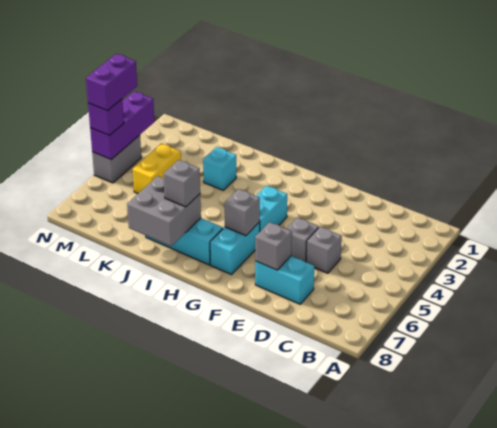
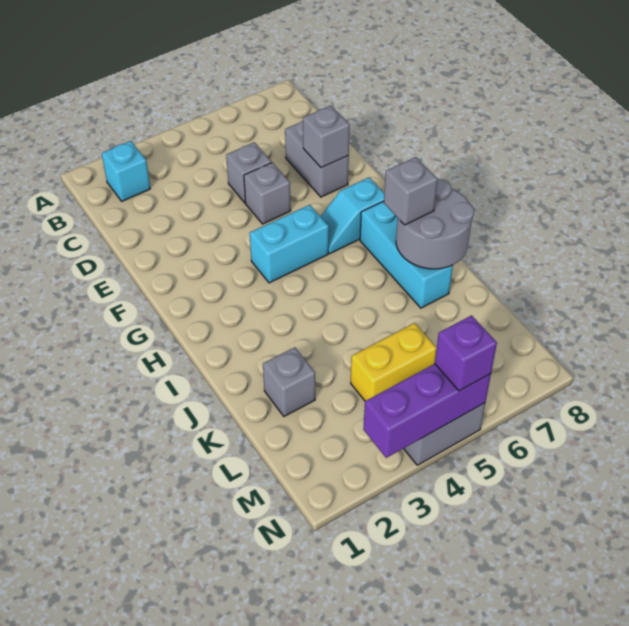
cyan brick D7:E7 level 1 -> grey brick D7:E7 level 1
cyan brick G6:G7 level 1 -> cyan slope G6:G7 level 1 top 7
grey brick G6 level 2 -> grey brick K2 level 1
grey brick I7:J8 level 2 -> grey round brick I7:J8 level 2
cyan brick J3 level 1 -> cyan brick B2 level 1
purple brick N4:N5 level 4 -> none

